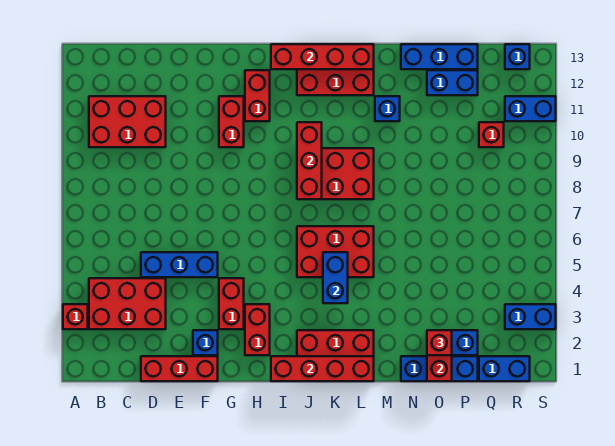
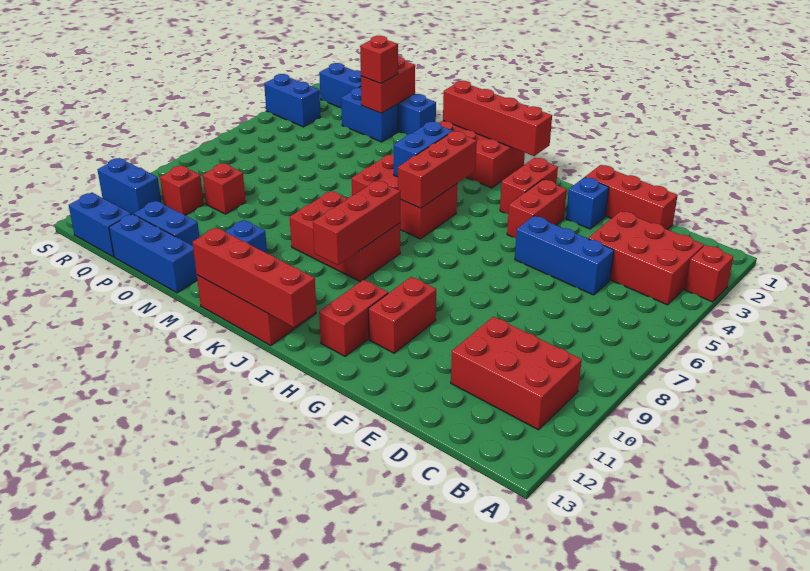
none -> red brick J4:J6 level 2
none -> red brick P9 level 1
blue brick R13 level 1 -> blue brick Q13:R13 level 1

